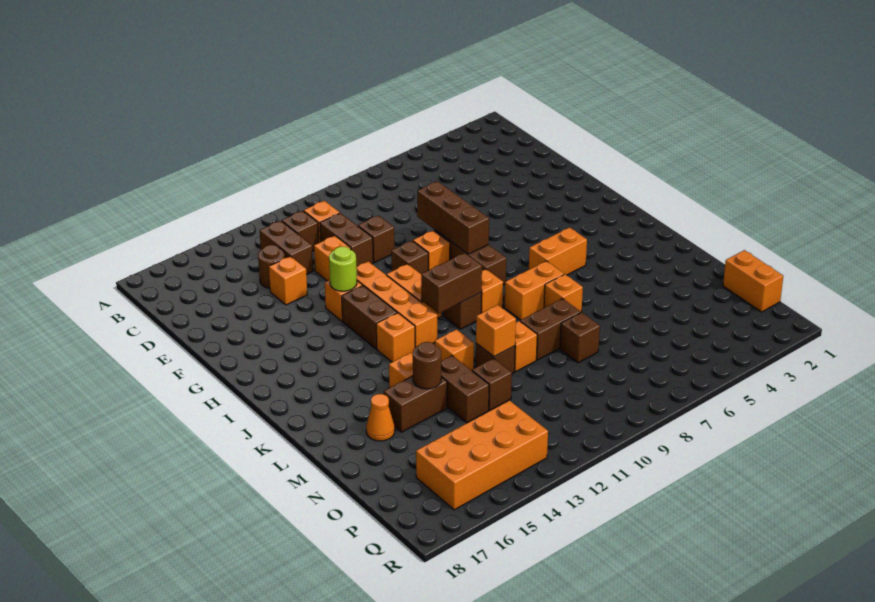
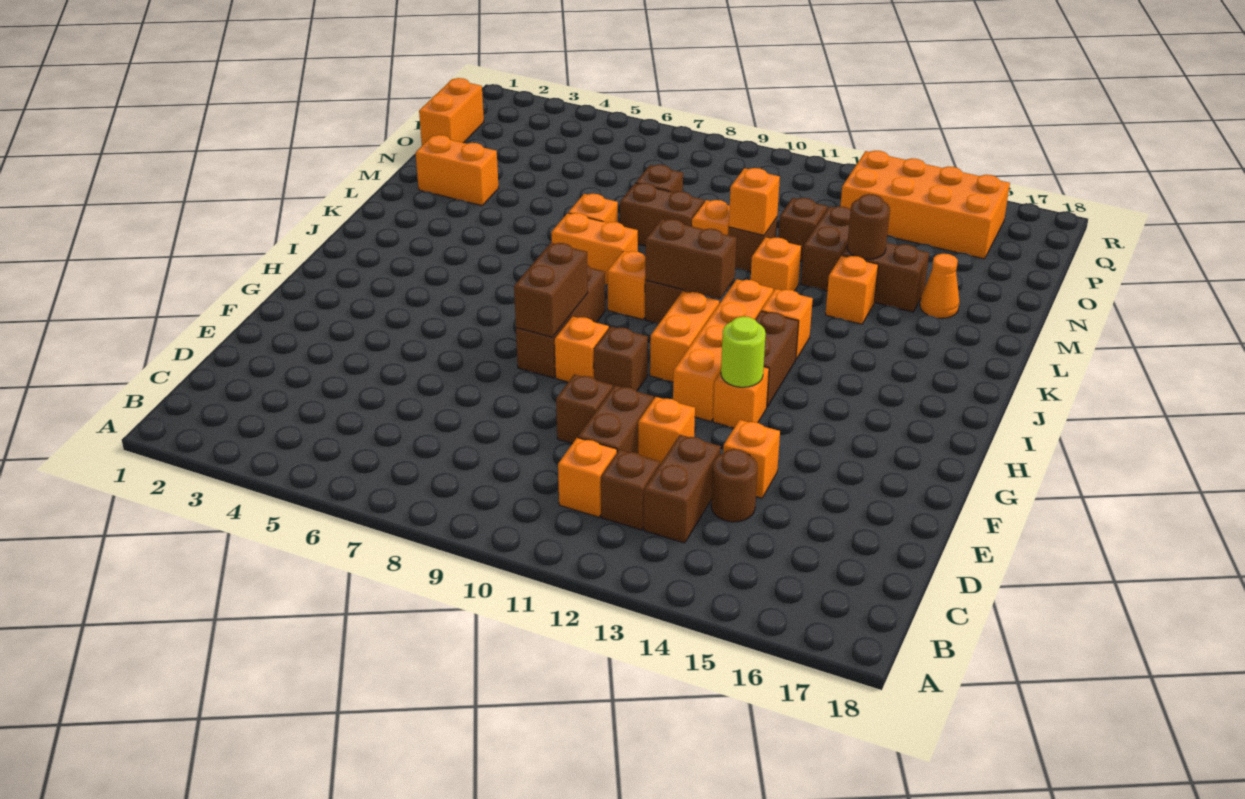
brown brick F8:H8 level 2 -> brown brick G8:H8 level 2
orange brick J5:J6 level 1 -> orange brick M2:M3 level 1

